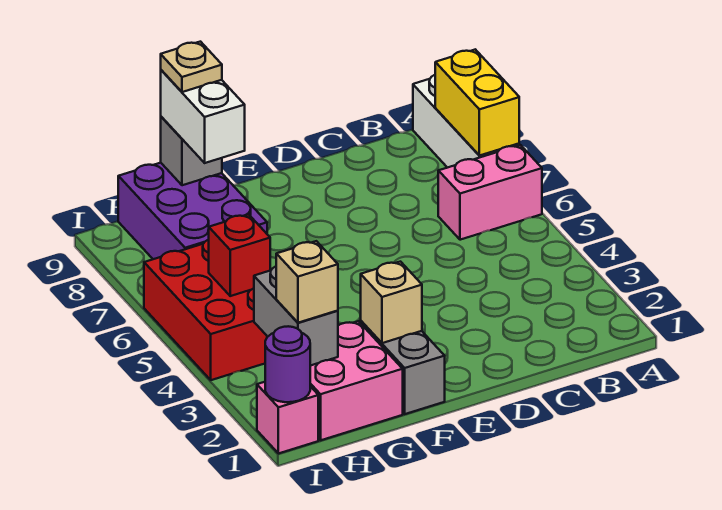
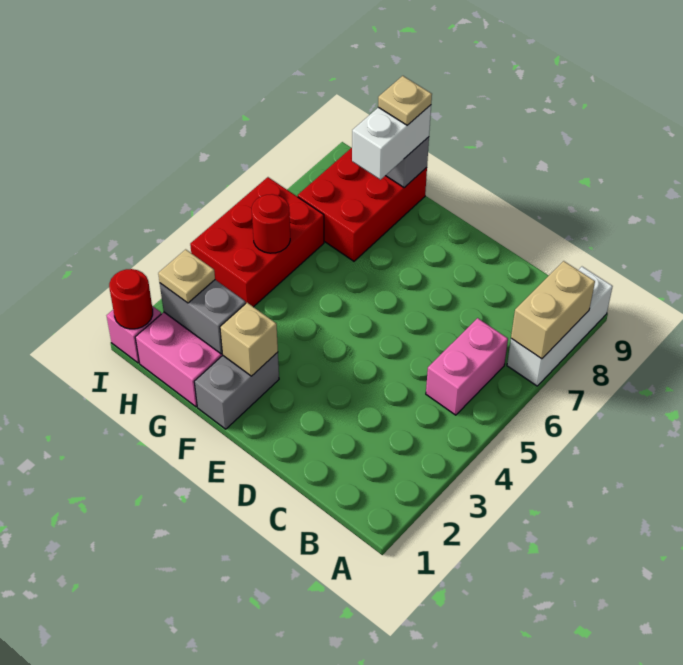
pink brick A6:B6 level 1 -> pink brick B5:B6 level 1
yellow brick A7:A8 level 2 -> tan brick A7:A8 level 2
purple brick G7:H9 level 1 -> red brick G7:H9 level 1
grey brick H2:H3 level 2 -> grey brick G2:H2 level 2
tan brick H2 level 3 -> tan plate H2 level 3
red brick H5 level 2 -> red round brick H5 level 2
purple round brick I1 level 2 -> red round brick I1 level 2

